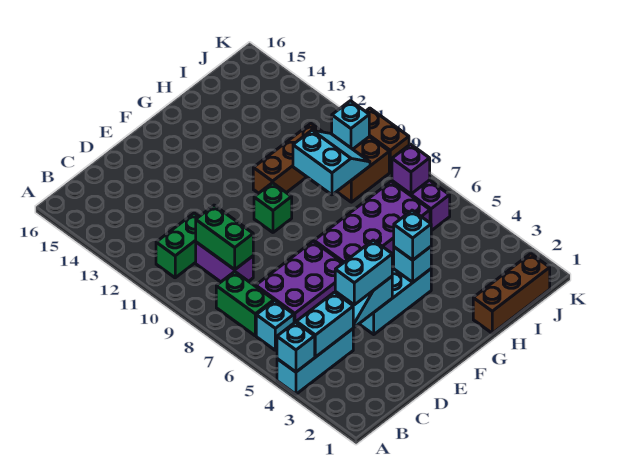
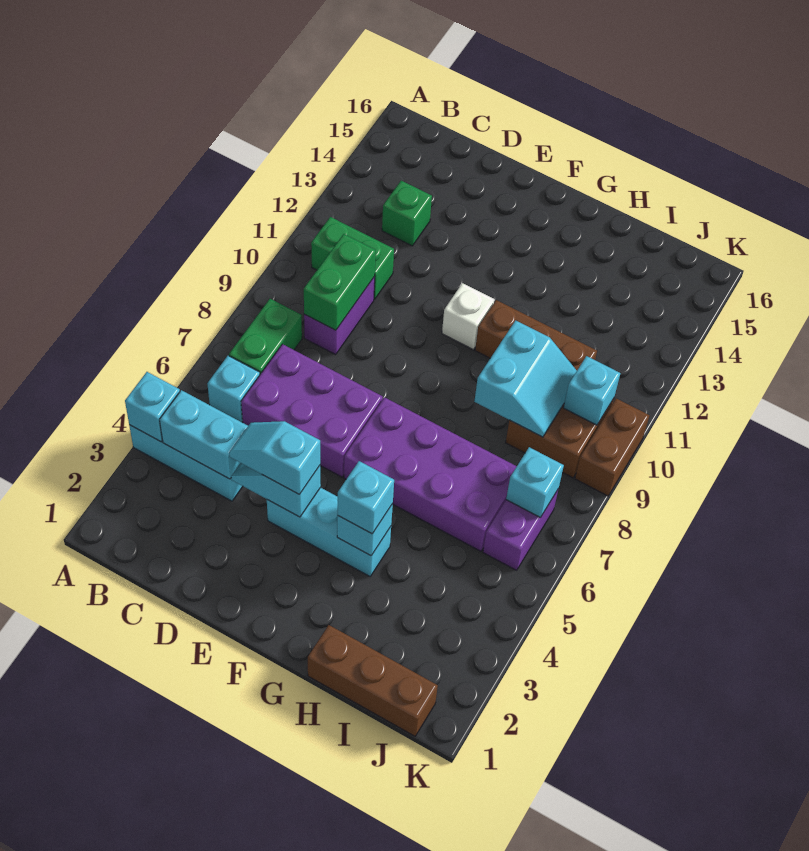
cyan brick D4:E4 level 3 -> cyan slope D4:E4 level 3 top E
green brick F10 level 1 -> green brick C13 level 1
none -> white brick F11 level 1
purple brick J7 level 2 -> cyan brick J7 level 2

